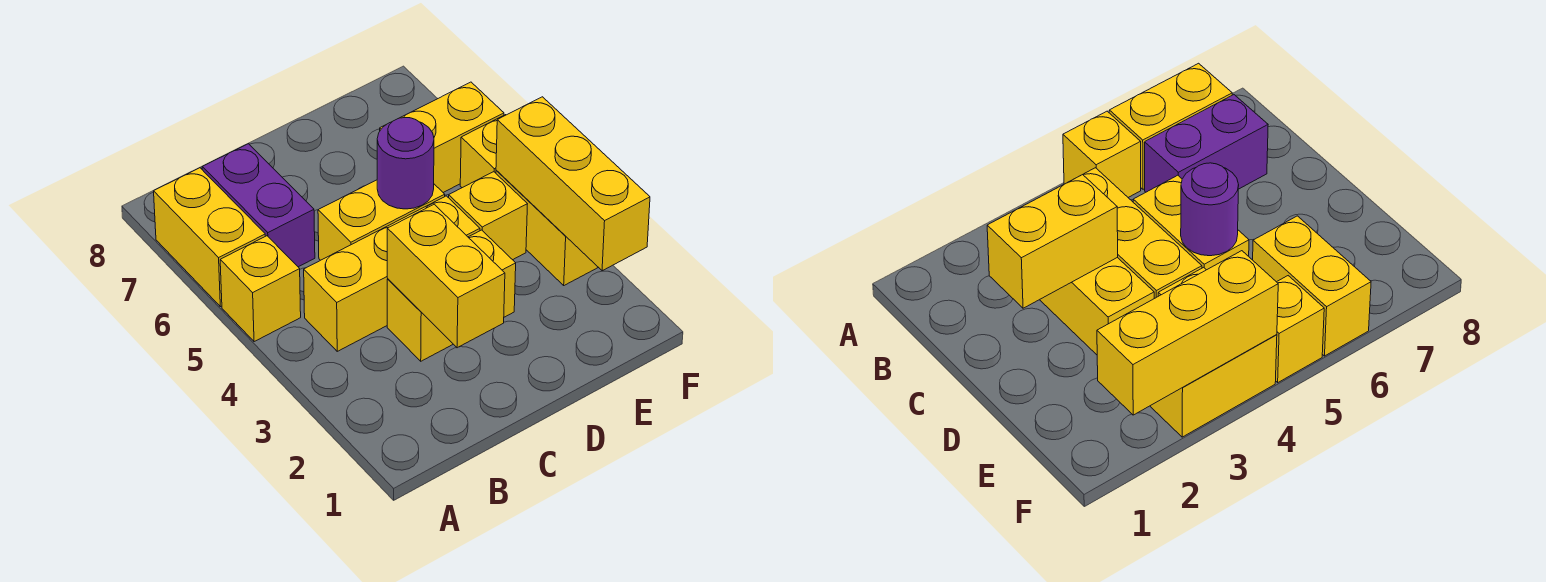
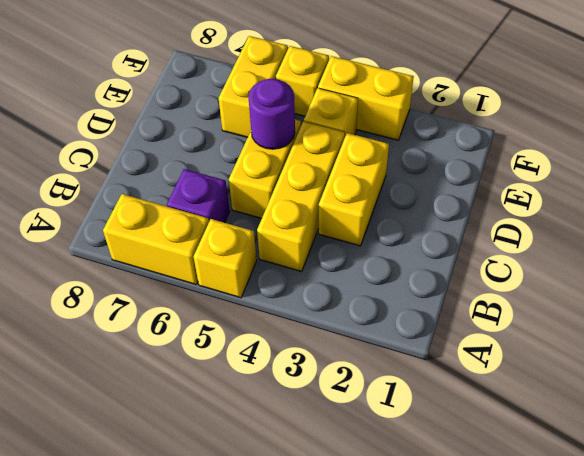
purple brick B6:B7 level 1 -> purple brick B6 level 1
yellow brick C2:C3 level 2 -> none
yellow brick F2:F4 level 2 -> none

